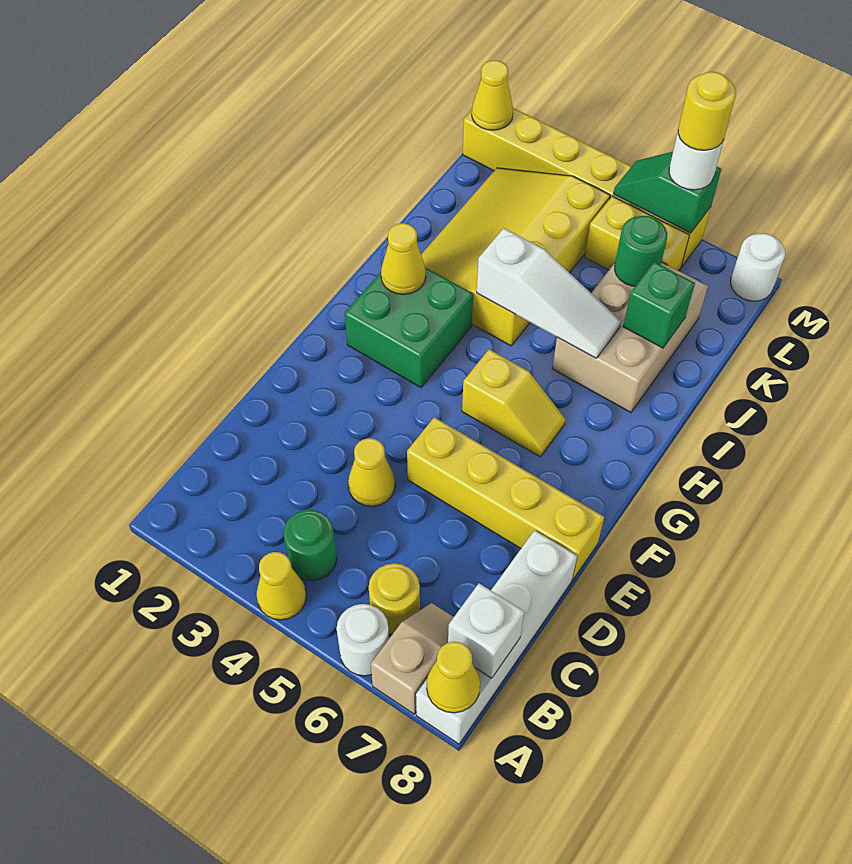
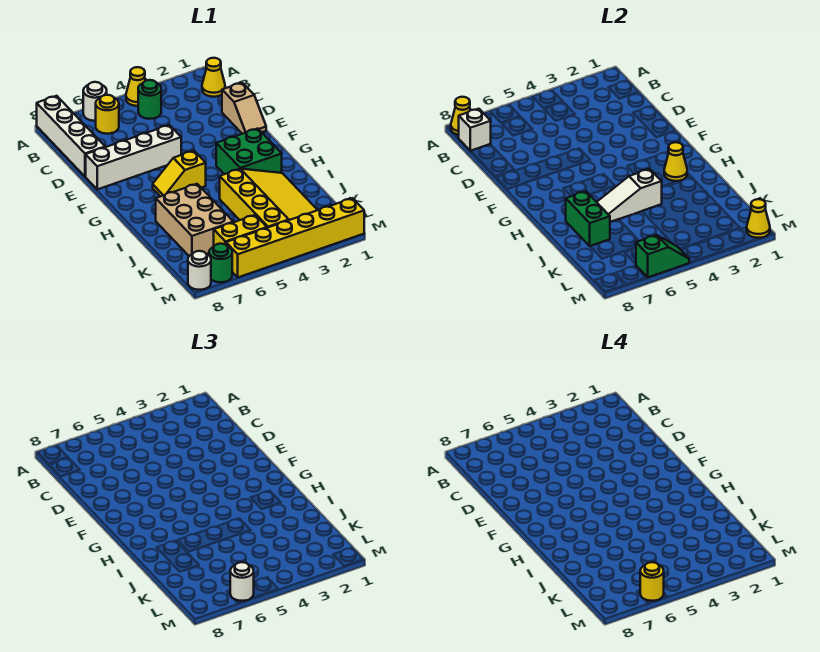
tan slope A7:B7 level 1 top A -> tan slope D1:E1 level 1 top D
yellow cone D4 level 1 -> yellow cone B1 level 1
yellow brick E5:E8 level 1 -> white brick E5:E8 level 1
green brick J7 level 2 -> green brick I7:J7 level 2
green round brick K6 level 2 -> green round brick M7 level 1

